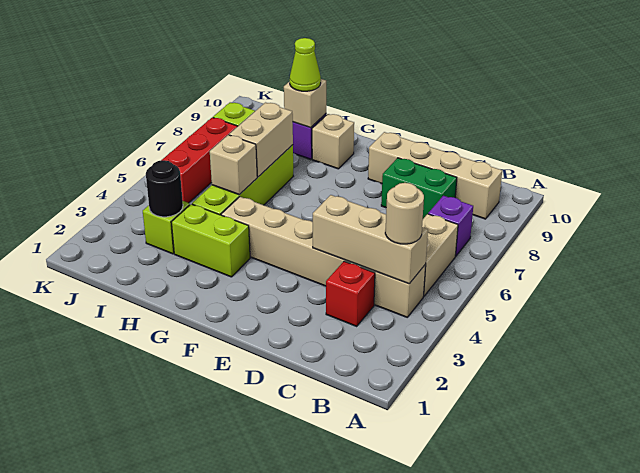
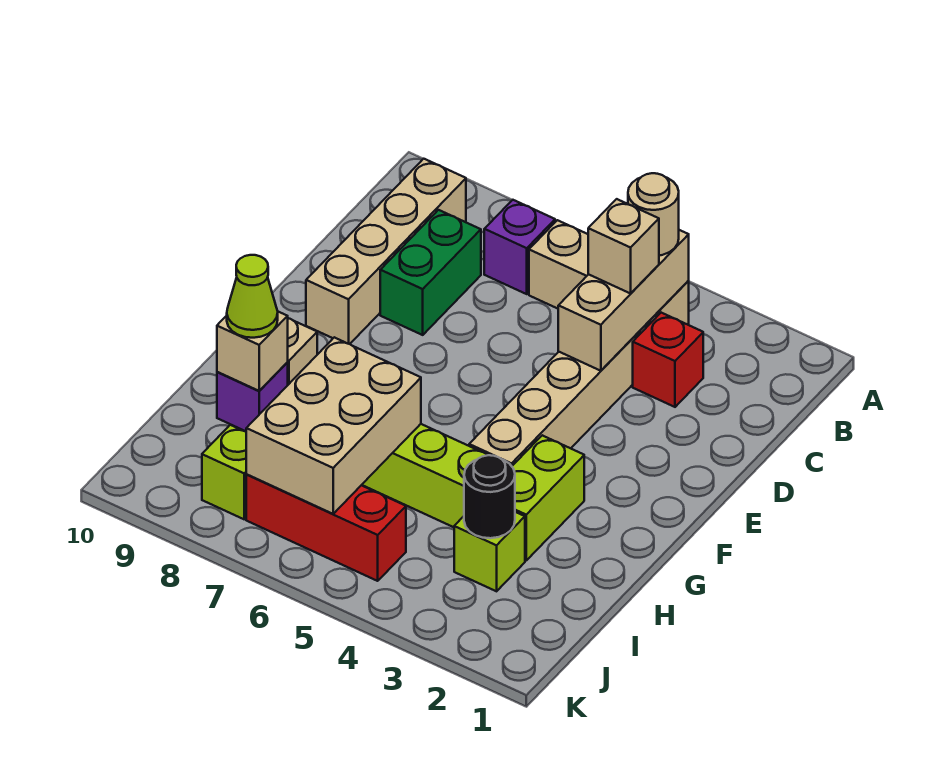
tan brick H5 level 2 -> tan brick C4 level 3
tan brick H6:H7 level 2 -> tan brick H6:J7 level 2

